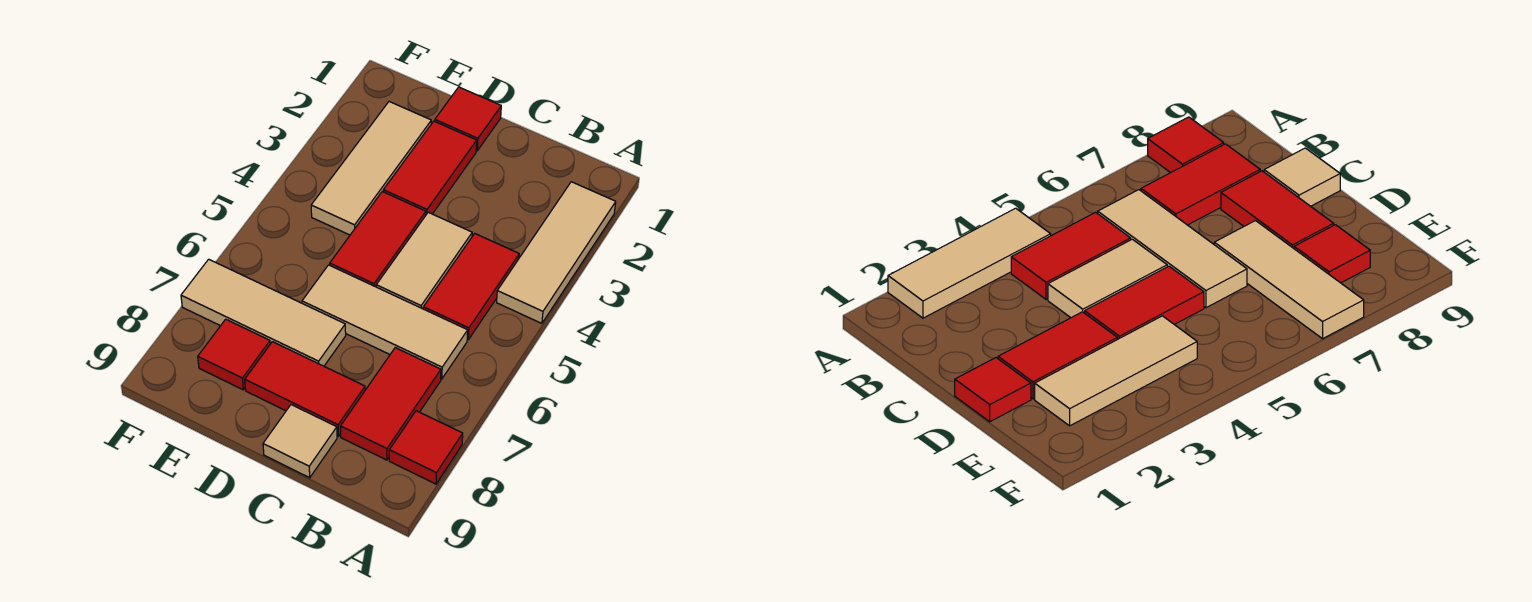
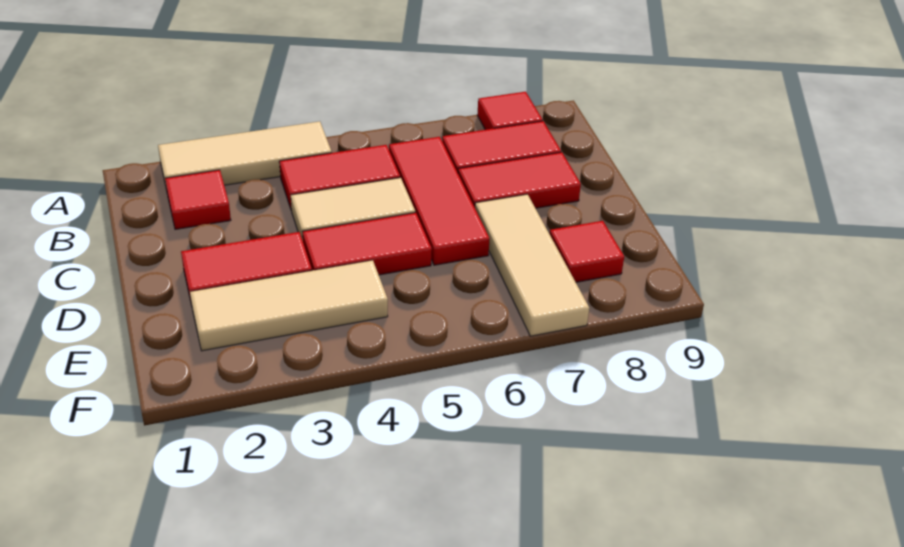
tan tile B6:D6 level 1 -> red tile B6:D6 level 1
red tile C8:D8 level 1 -> red tile C7:C8 level 1
tan tile C9 level 1 -> none
red tile D1 level 1 -> red tile B2 level 1

